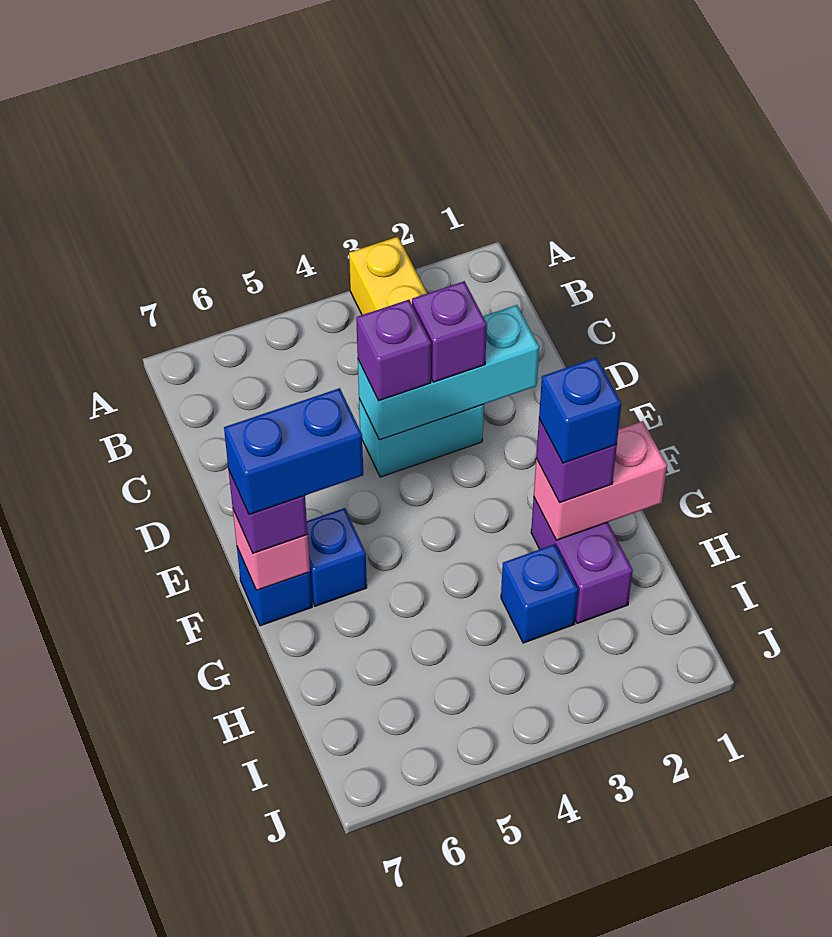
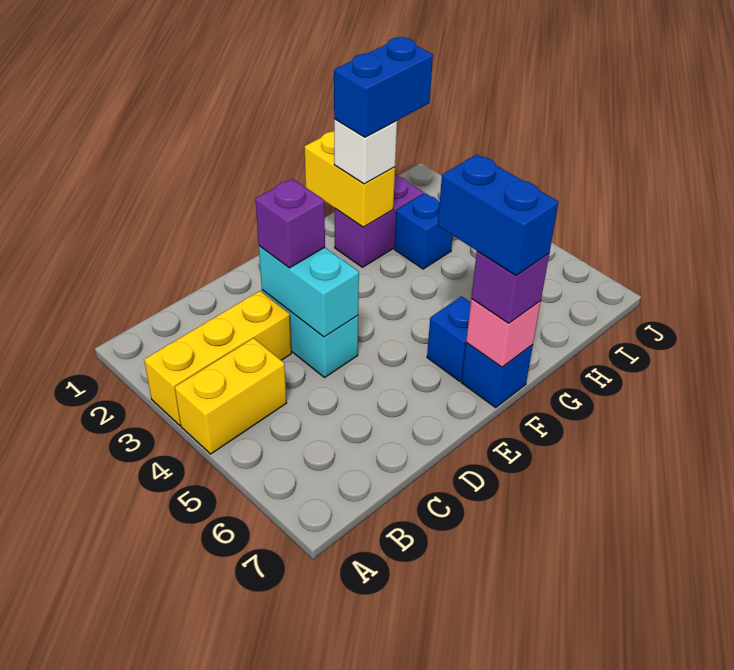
none -> yellow brick A4:B4 level 1
cyan brick D2:D4 level 2 -> cyan brick D3:D4 level 2
purple brick D4 level 3 -> none
pink brick G1:G2 level 2 -> yellow brick G1:G2 level 2
purple brick G2 level 3 -> white brick G2 level 3
blue brick G2 level 4 -> blue brick G2:H2 level 4

